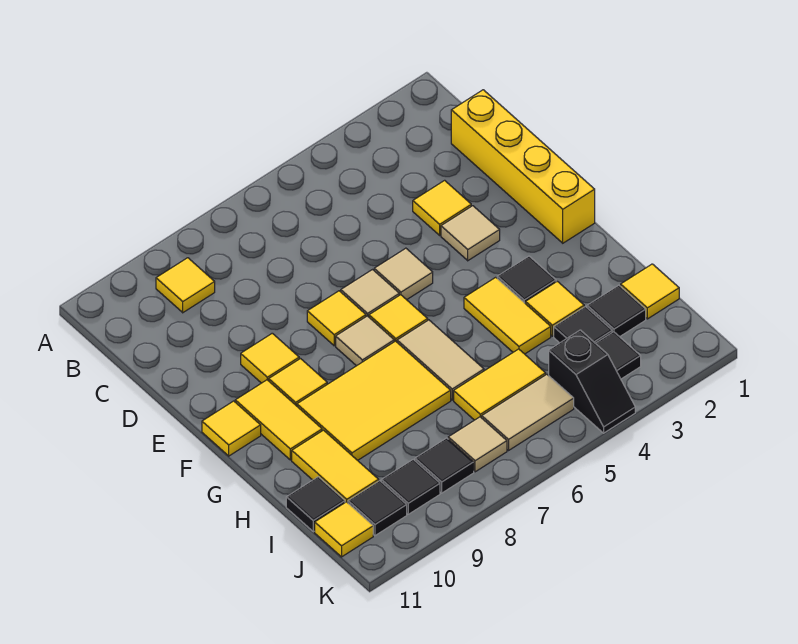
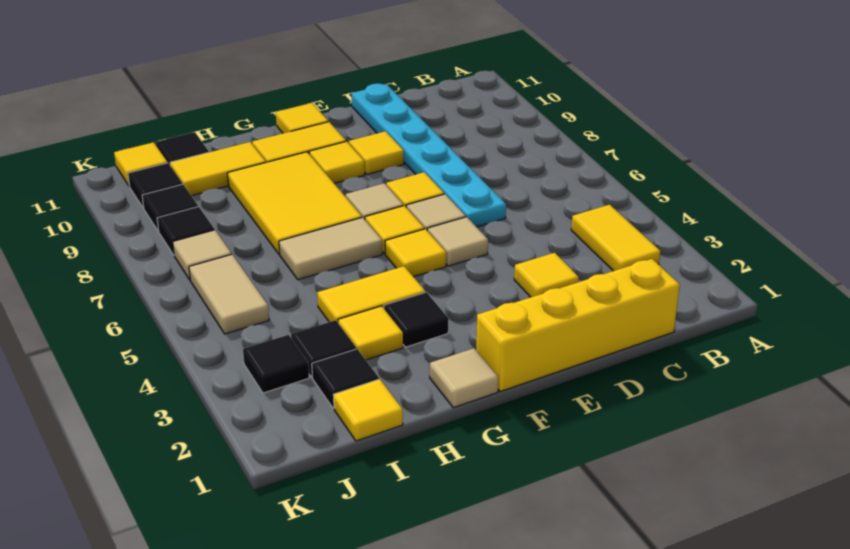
yellow tile B9 level 1 -> yellow tile F5 level 1
none -> cyan plate D6:D11 level 1
tan tile E3 level 1 -> tan tile G1 level 1
yellow tile I5:I6 level 1 -> yellow tile B3:B4 level 1
black slope J4:K4 level 1 top J -> none

